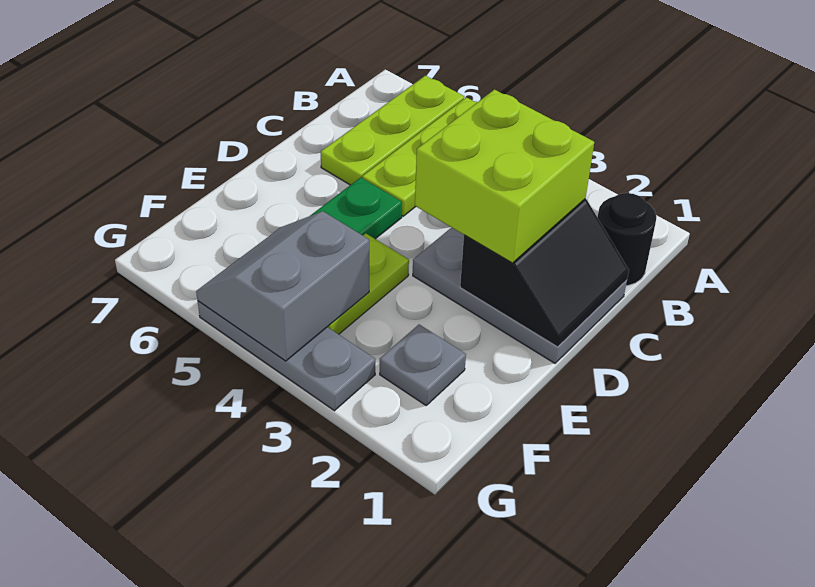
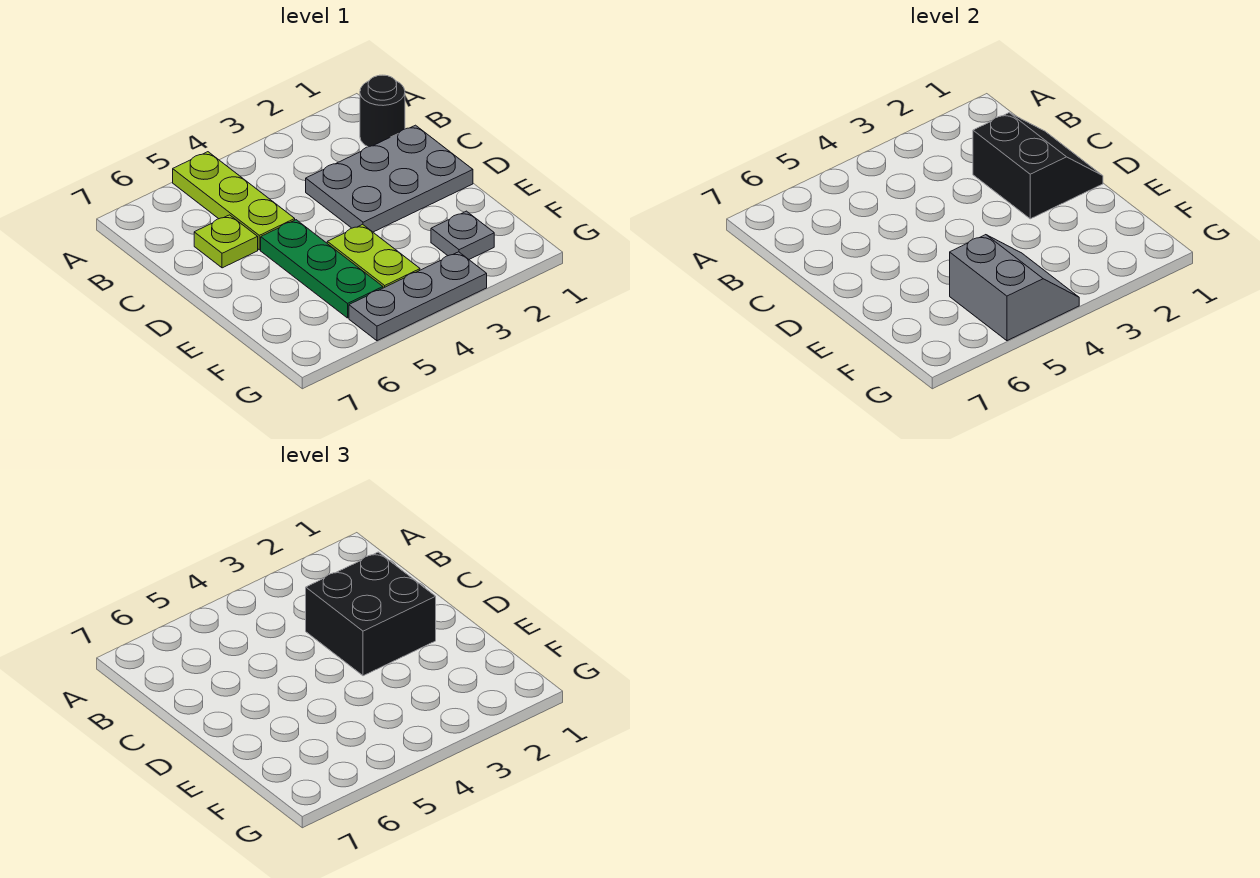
lime plate A6:C6 level 1 -> lime plate C6 level 1
lime brick C2:D3 level 3 -> black brick C2:D3 level 3
grey slope F4:G5 level 2 top 4 -> grey slope F4:G5 level 2 top 5

